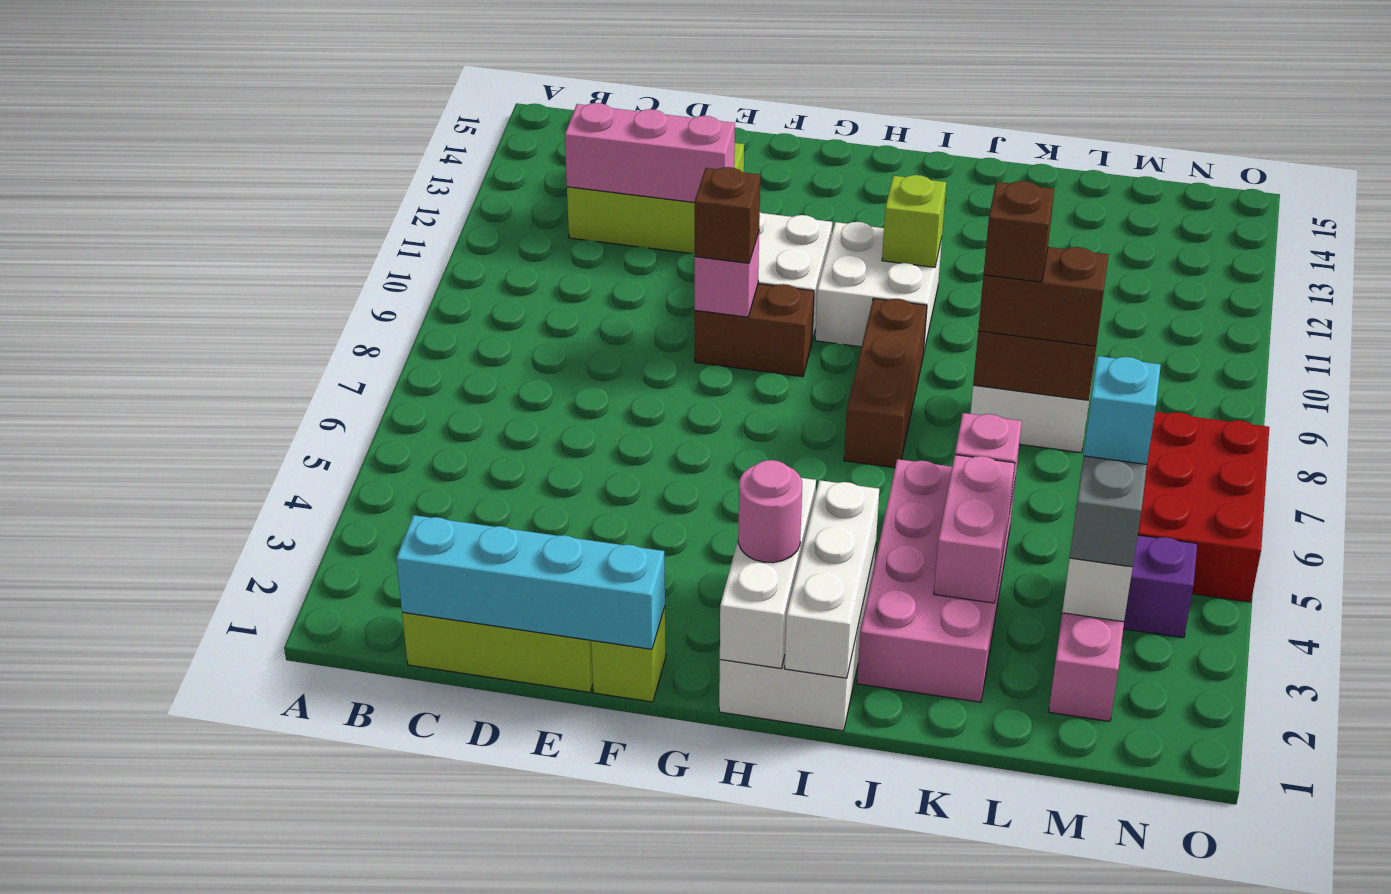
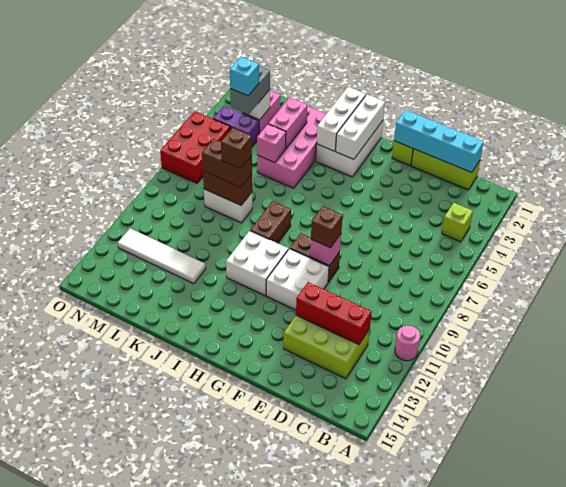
pink brick C12:E12 level 2 -> red brick C12:E12 level 2
pink round brick H2 level 3 -> pink round brick A11 level 1
brown brick I7:I9 level 1 -> brown brick I8:I9 level 1
lime brick I11 level 2 -> lime brick B4 level 1
none -> white tile K12:N12 level 1

